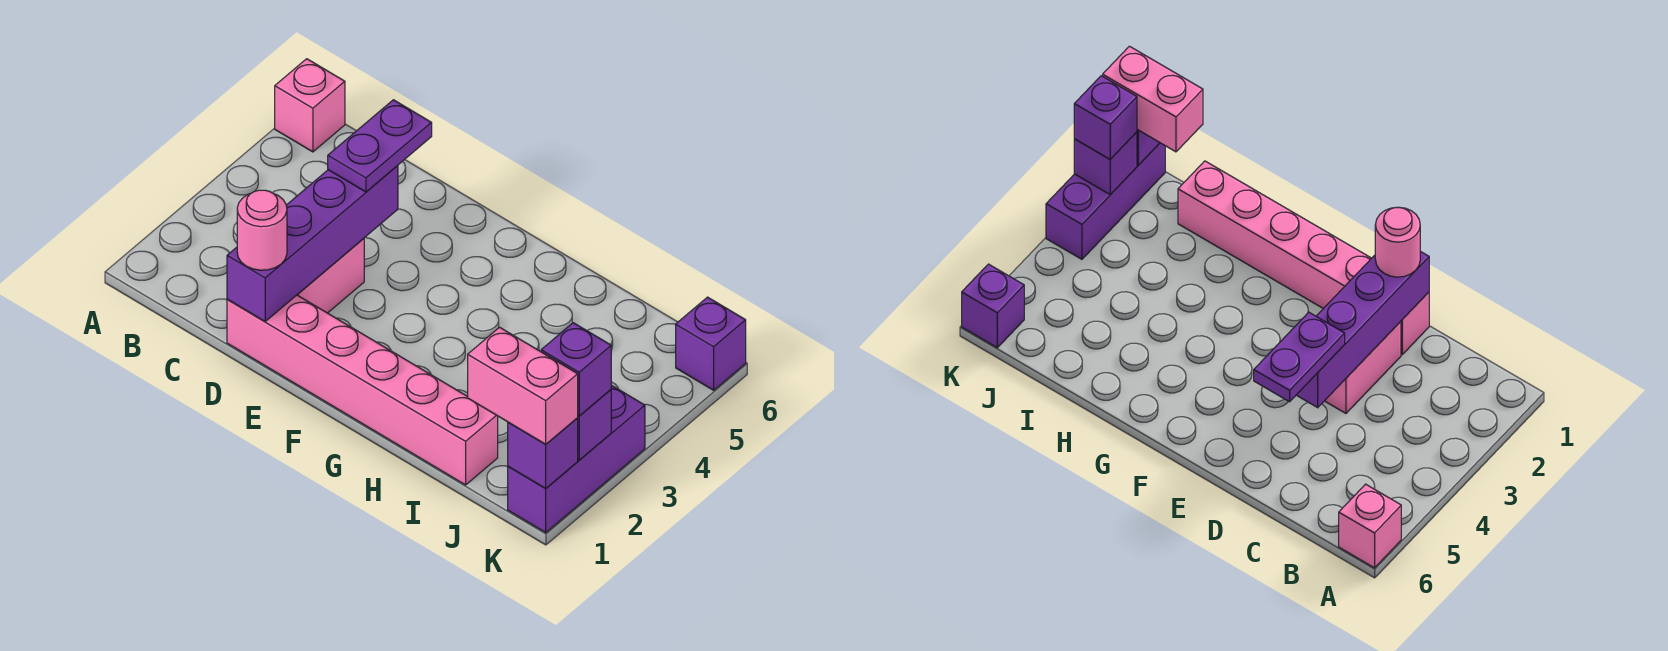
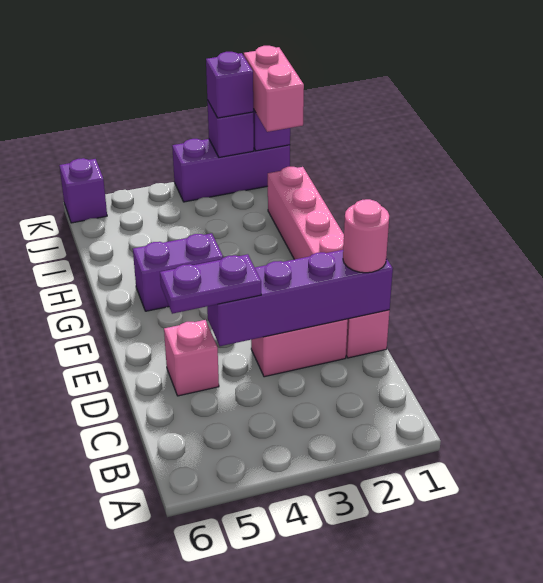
pink brick A6 level 1 -> pink brick D5 level 1
none -> purple brick G4:G5 level 1

